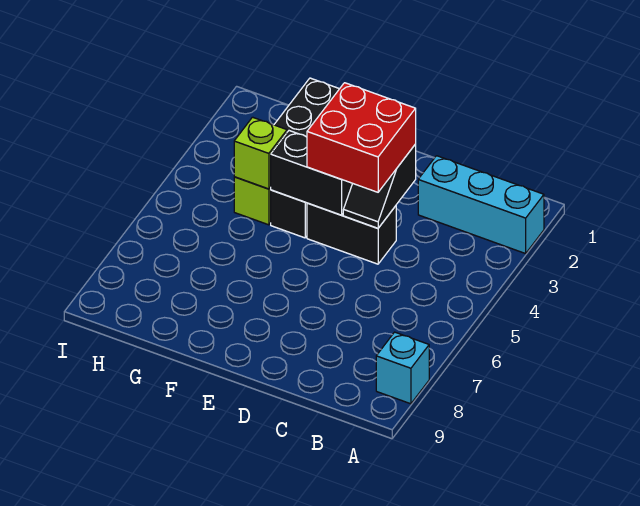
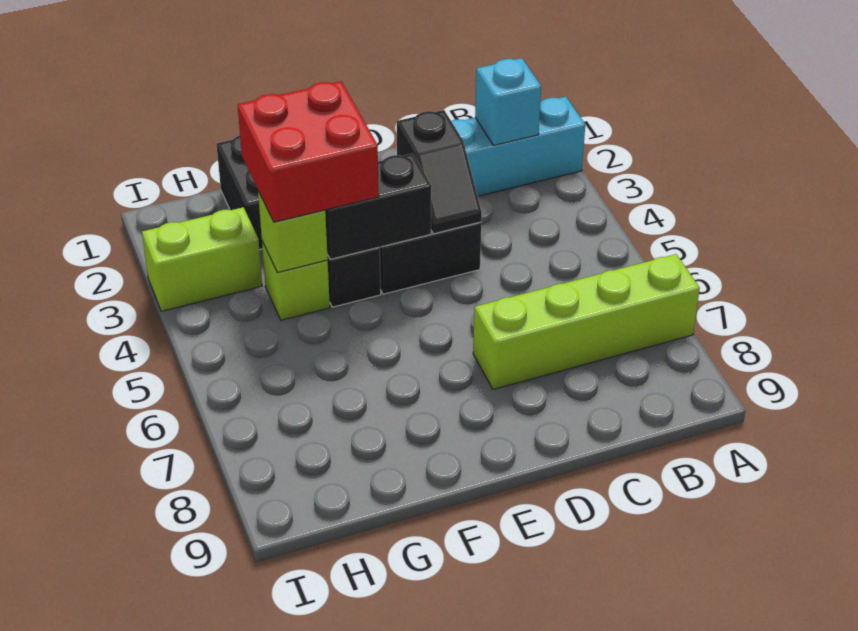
none -> lime brick A7:D7 level 1
cyan brick A8 level 1 -> cyan brick B2 level 2
red brick D3:E4 level 3 -> red brick F3:G4 level 3
none -> lime brick H3:I3 level 1

